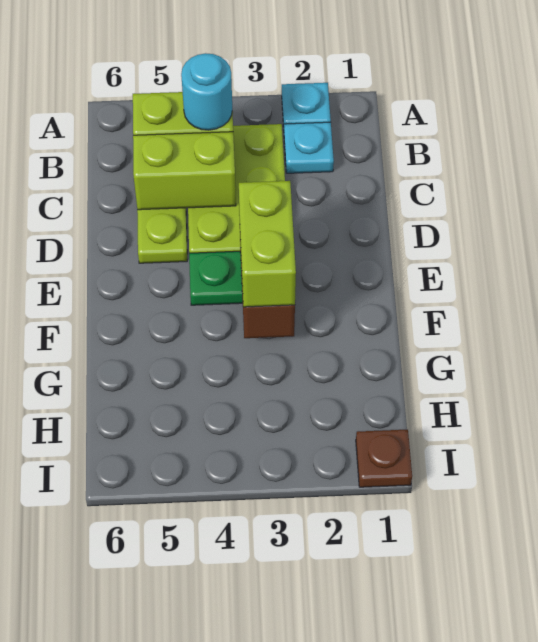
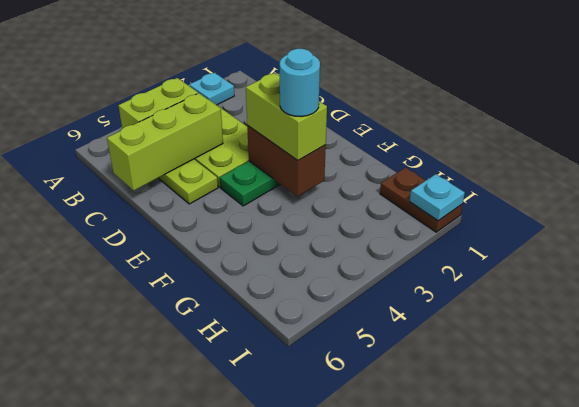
cyan plate B2 level 1 -> cyan plate I1 level 2
cyan round brick B4 level 3 -> cyan round brick F3 level 4
lime brick C4:C5 level 2 -> lime brick C4:C6 level 2
brown plate I1 level 1 -> brown plate H1:I1 level 1

